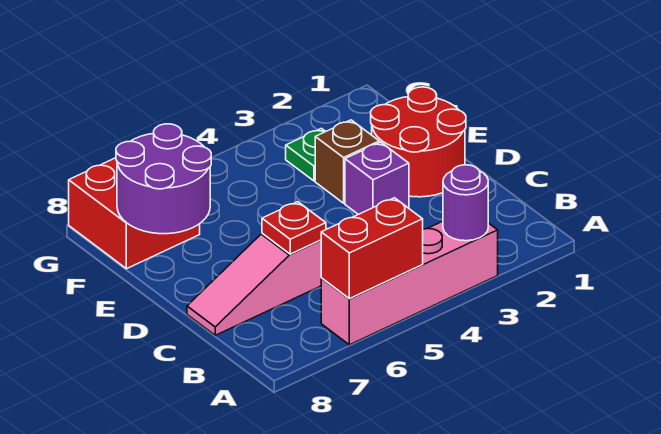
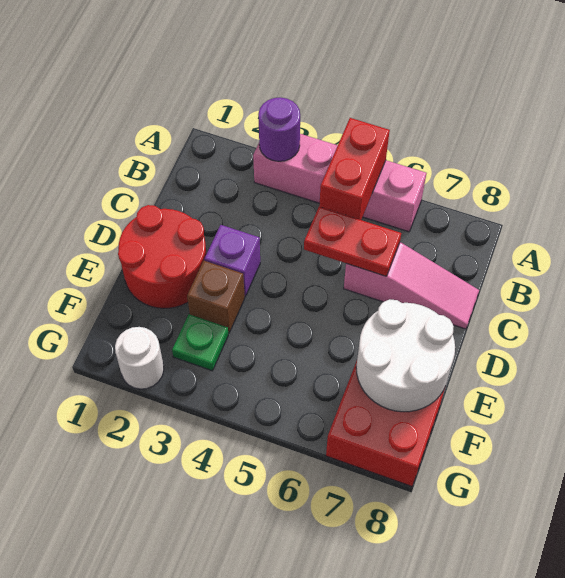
red brick A5:A6 level 2 -> red brick A5:B5 level 2
red plate C6 level 2 -> red plate C5:C6 level 2
purple round brick E7:F8 level 2 -> white round brick E7:F8 level 2
none -> white round brick G2 level 1

